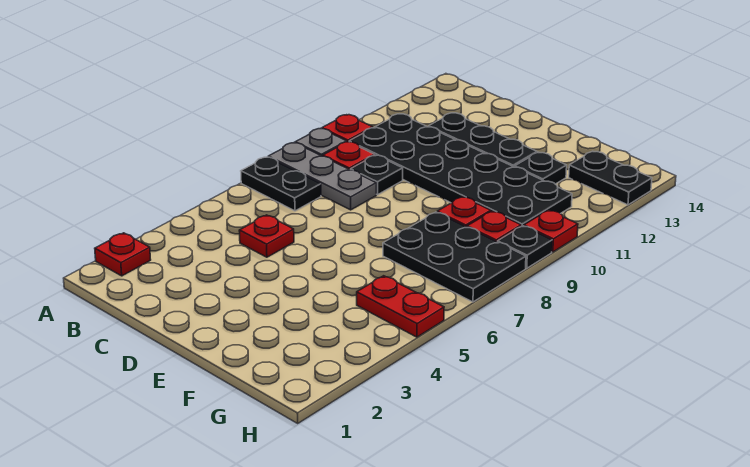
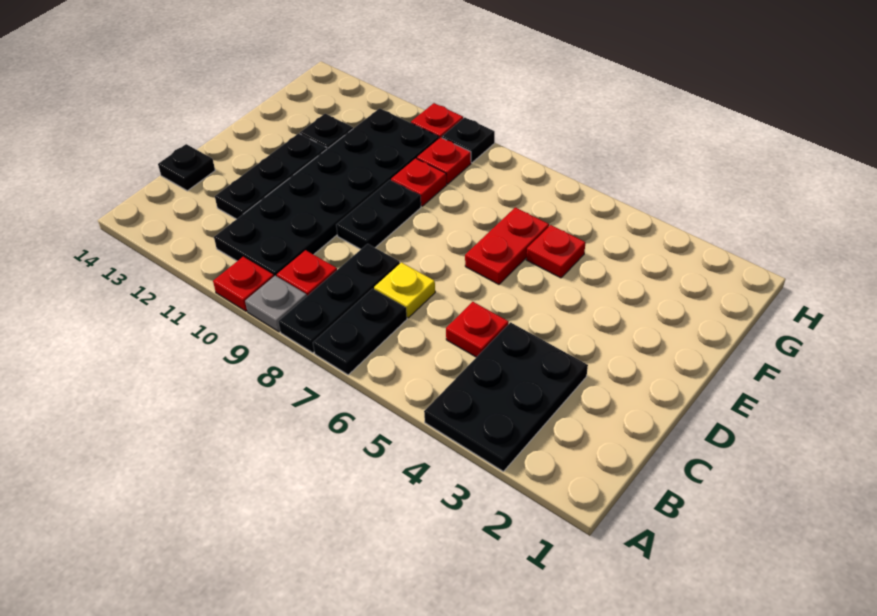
red plate A2 level 1 -> red plate F5 level 1
grey plate A8:C8 level 1 -> black plate A8:C8 level 1
none -> yellow plate C7 level 1
black plate C9 level 1 -> black plate C14 level 1
black plate F7:H8 level 1 -> black plate A3:C4 level 1
red plate G5:H5 level 1 -> red plate E6:F6 level 1
black plate G13:H13 level 1 -> black plate D9:E9 level 1

